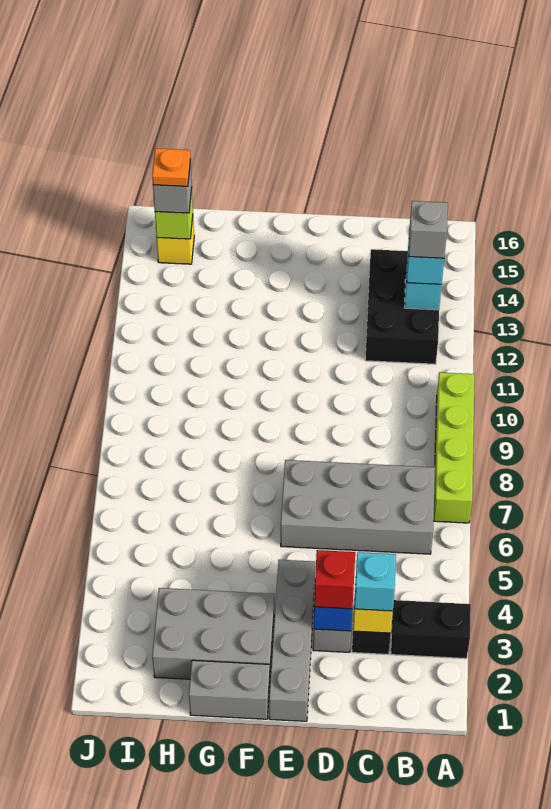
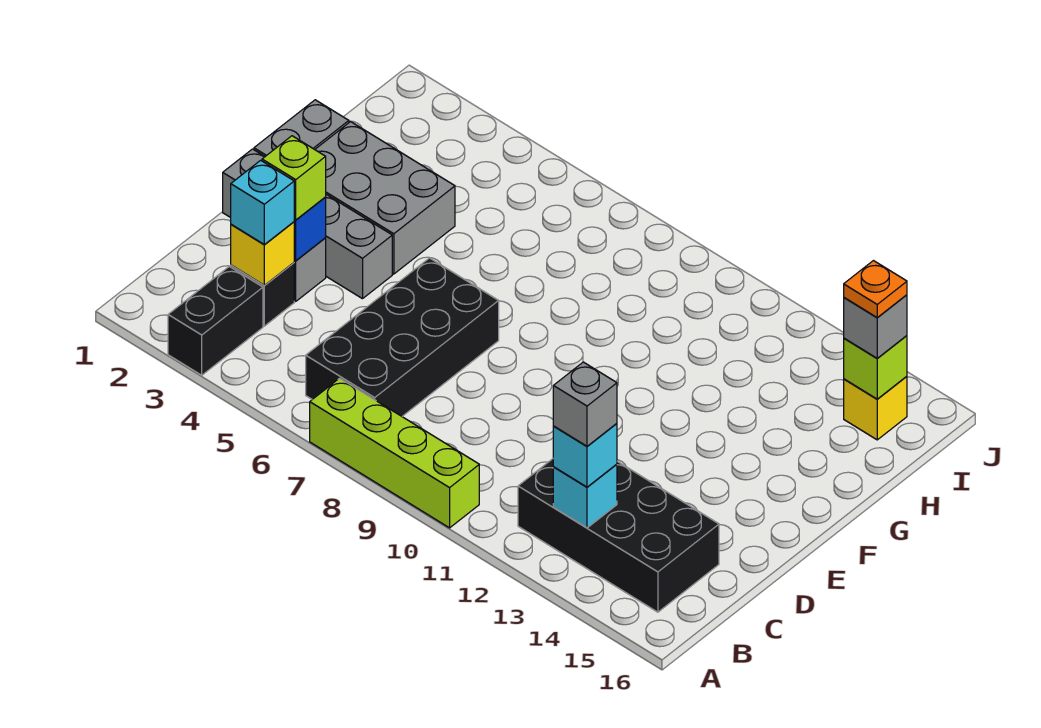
grey brick B6:E7 level 1 -> black brick B6:E7 level 1
black brick B12:C14 level 1 -> black brick B12:C15 level 1
red brick D3 level 3 -> lime brick D3 level 3
grey brick F2:H3 level 1 -> grey brick F2:G4 level 1

